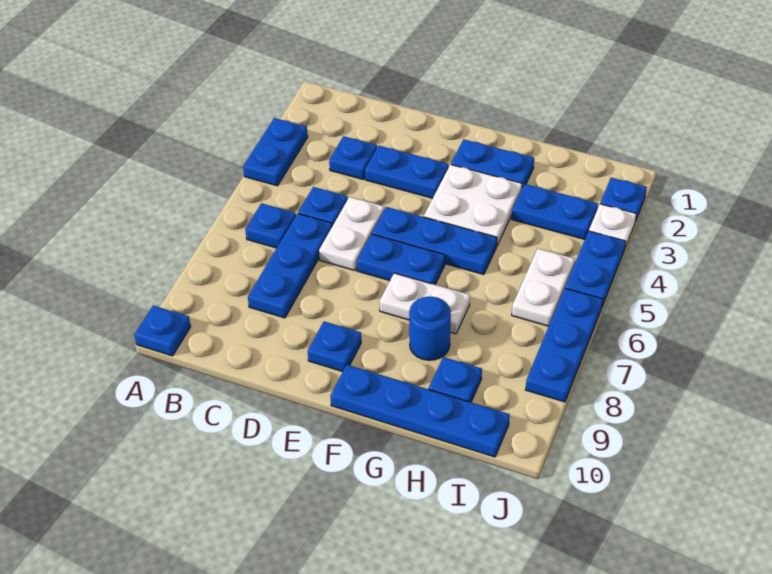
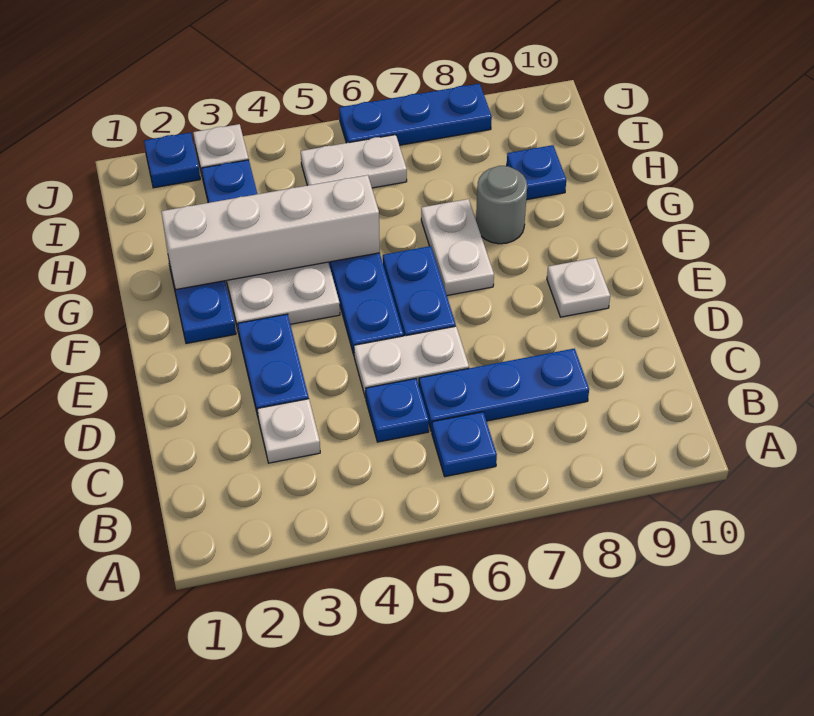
blue plate A3:A4 level 1 -> none
blue plate A10 level 1 -> none
blue plate C3 level 1 -> white plate C3 level 1
blue plate E9 level 1 -> white plate E9 level 1
blue plate F10:I10 level 1 -> none
none -> white brick G2:G5 level 2
blue round brick G8 level 1 -> grey round brick G8 level 1
blue plate J4:J5 level 1 -> none

